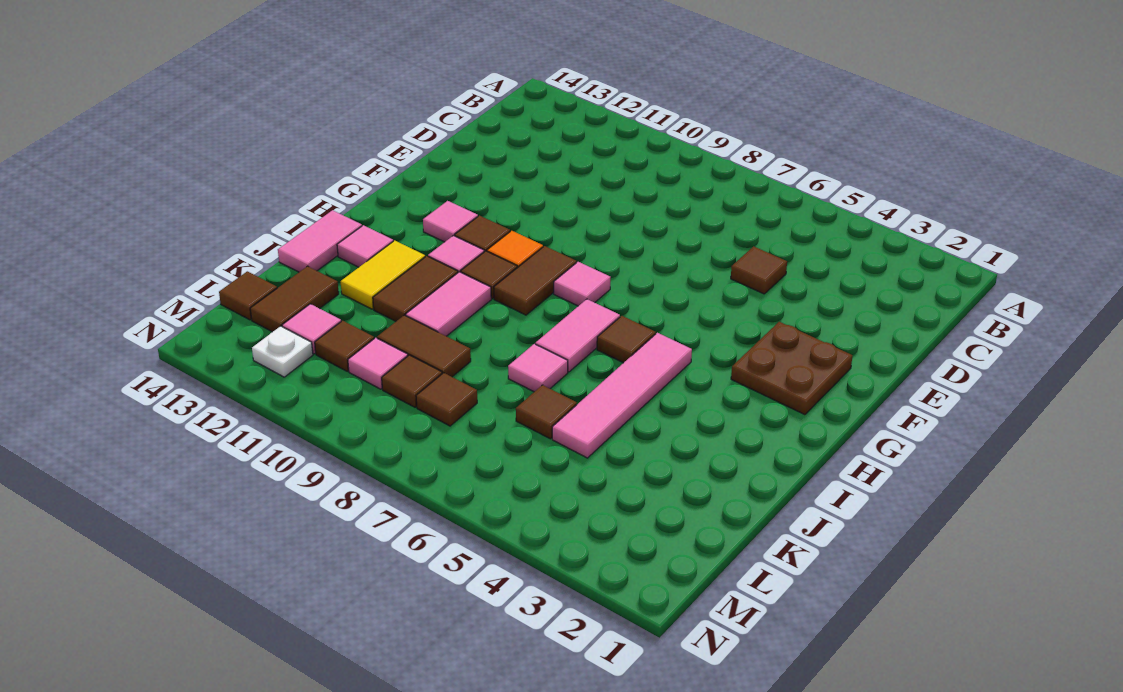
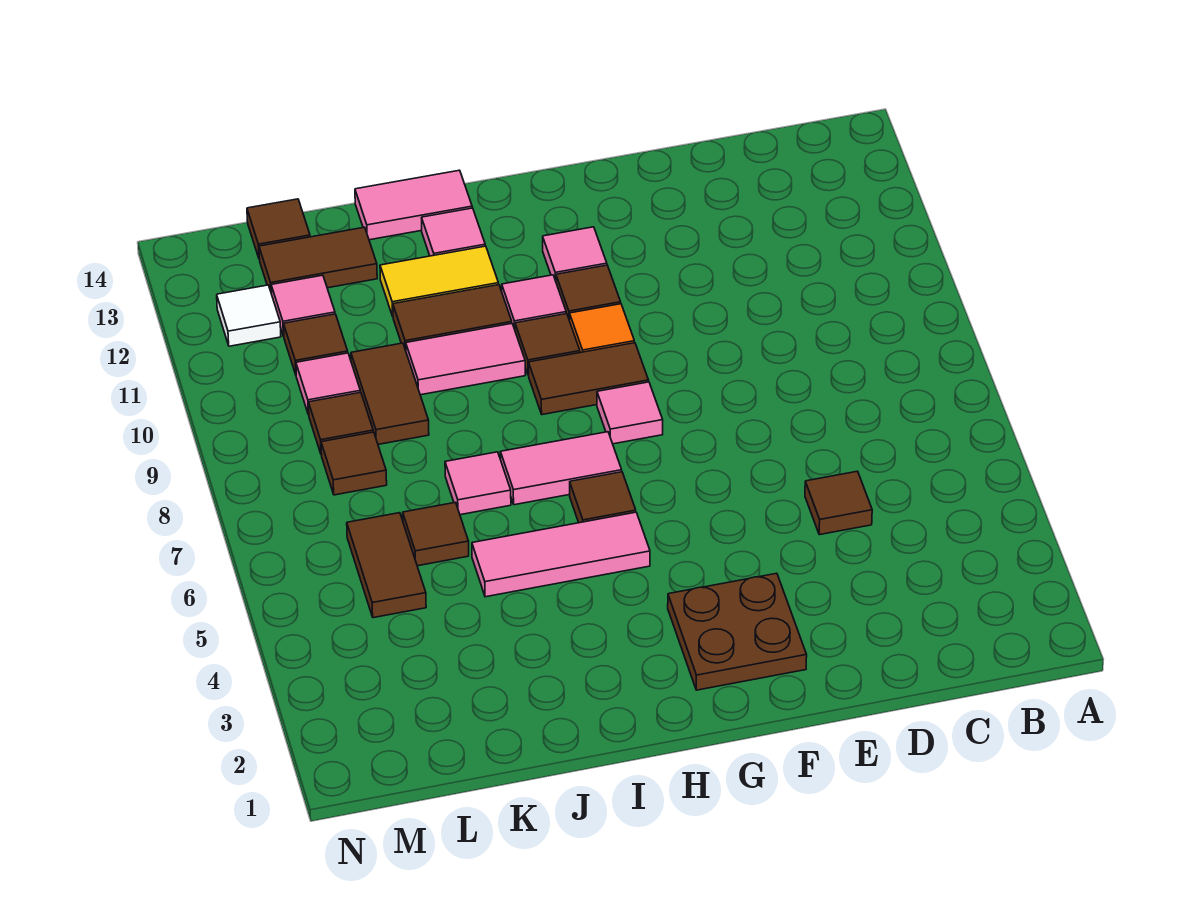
pink tile H5:K5 level 1 -> pink tile H5:J5 level 1
none -> brown tile L5:L6 level 1
white plate M12 level 1 -> white tile M12 level 1

